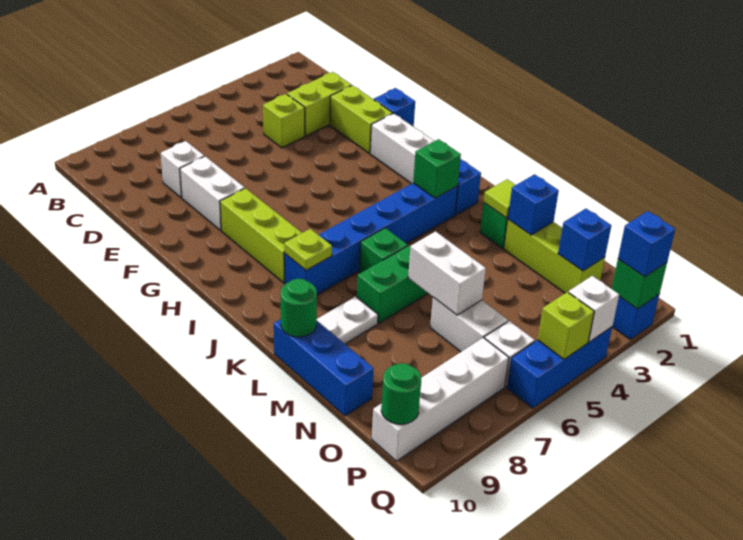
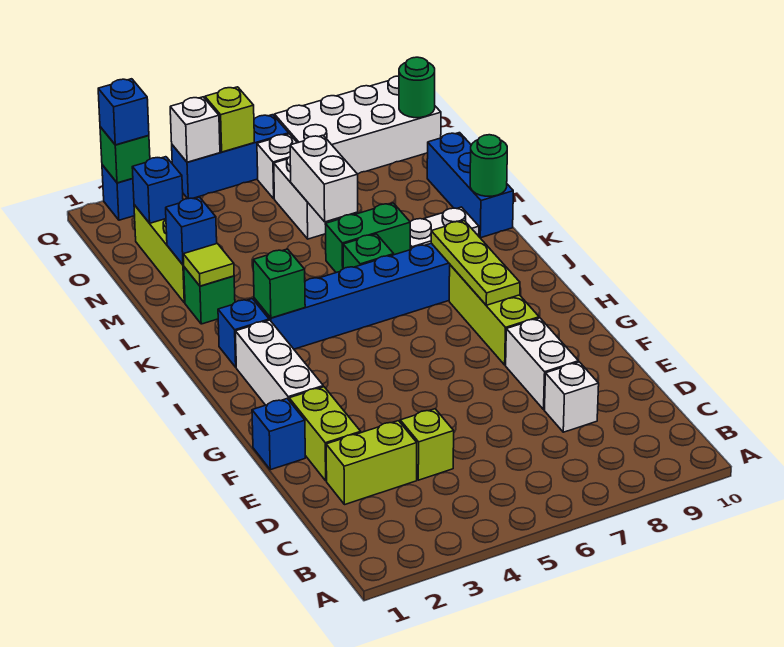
lime plate J8 level 2 -> lime plate H8:J8 level 2
white brick P7:P10 level 1 -> white brick P7:Q10 level 1

